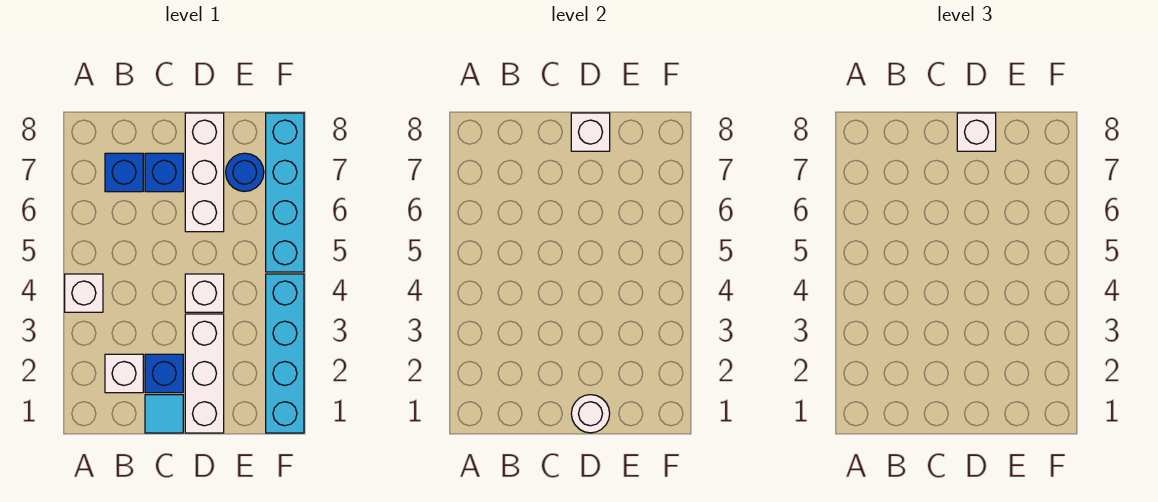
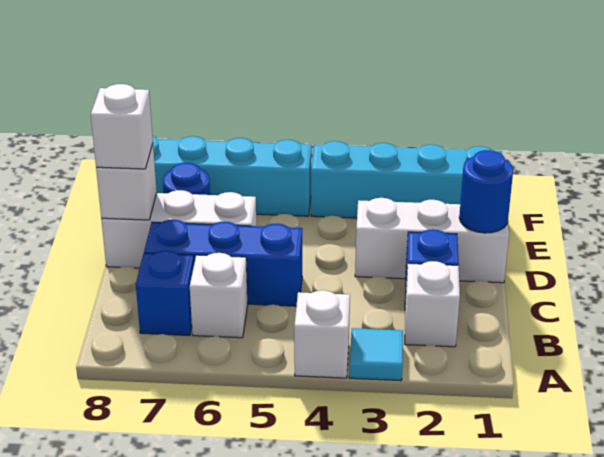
cyan tile C1 level 1 -> cyan tile A3 level 1
blue brick C7 level 1 -> blue brick C5:C7 level 1
white round brick D1 level 2 -> blue round brick D1 level 2
white brick D4 level 1 -> white brick B6 level 1

